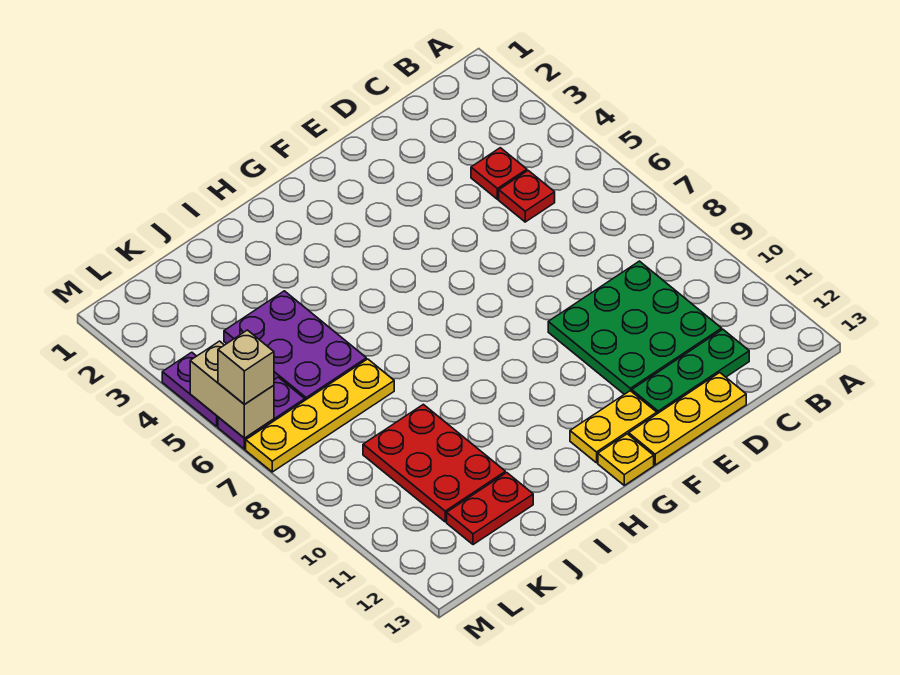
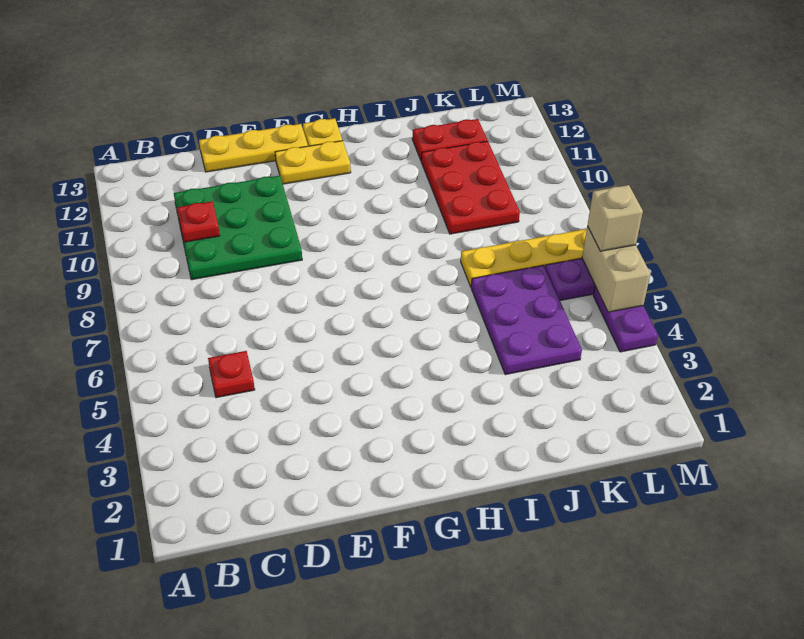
red plate C4 level 1 -> red plate C10 level 2
green plate C12:E12 level 1 -> none

